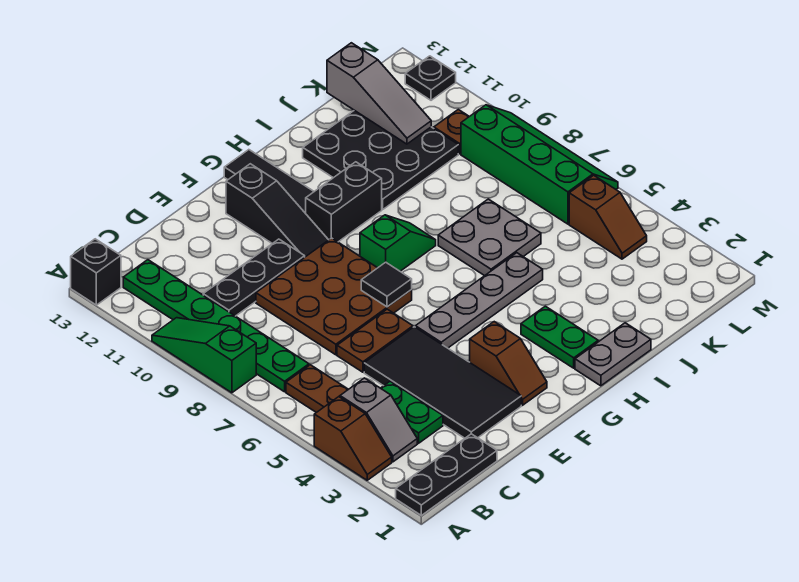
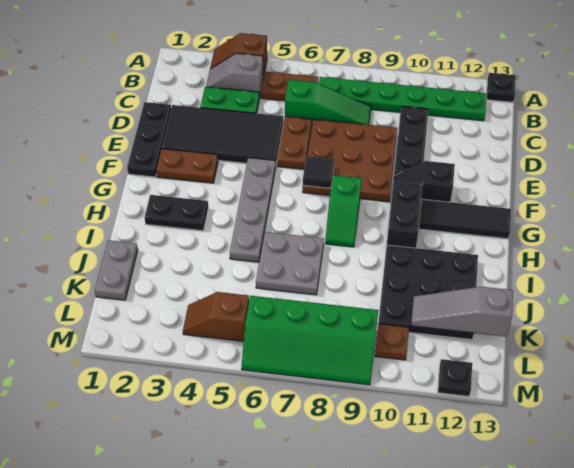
black plate A1:C1 level 1 -> black plate D1:F1 level 1
green slope A8:A10 level 1 top 8 -> green slope C6:C8 level 1 top 6
black brick A13 level 1 -> black plate A13 level 1
brown slope F2:F3 level 1 top 3 -> brown plate F2:F3 level 1
black slope F10:F12 level 1 top 12 -> black slope F10:F11 level 1 top 11
grey plate H1:I1 level 1 -> grey plate J1:K1 level 1
green plate H2:H3 level 1 -> black plate H2:H3 level 1

